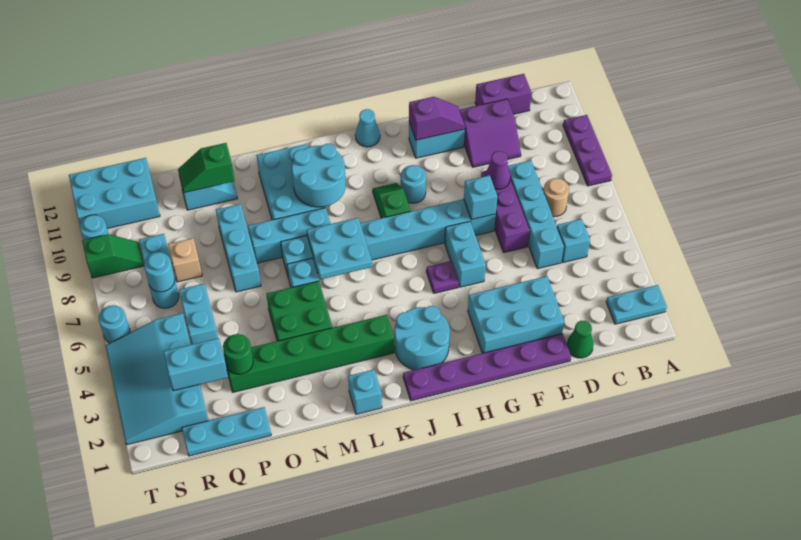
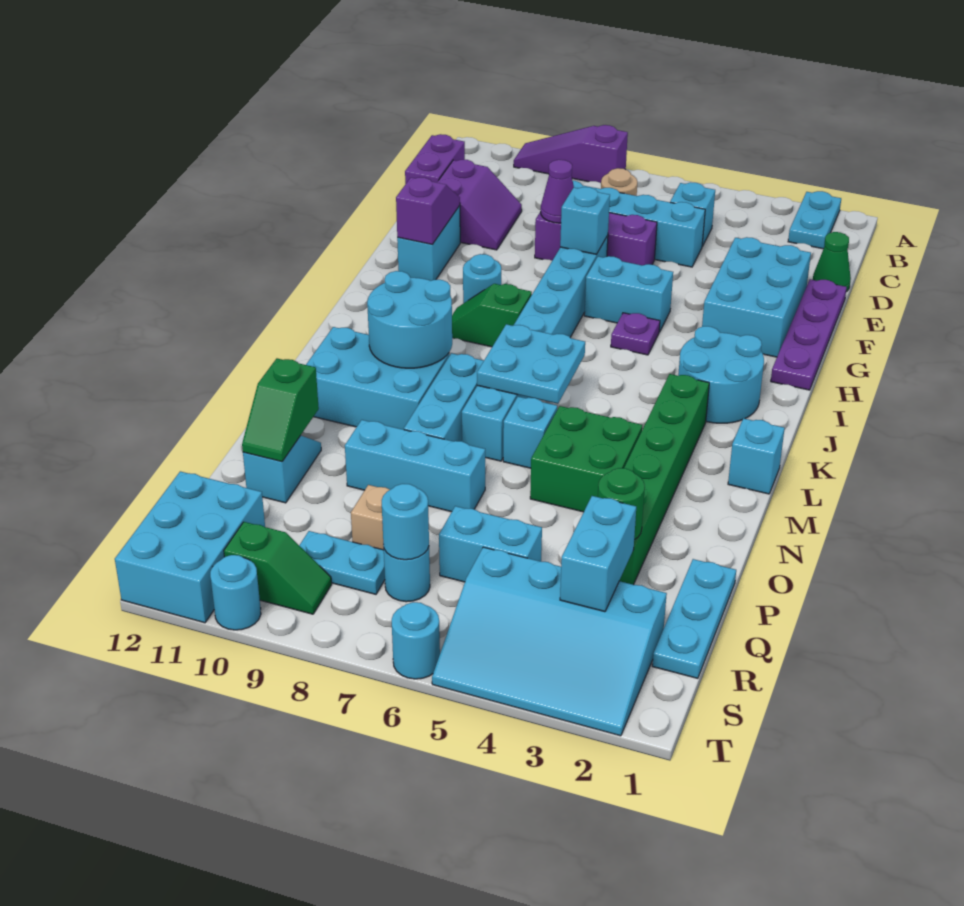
purple plate A8:A10 level 1 -> purple slope A8:A10 level 1 top 8
purple plate E1:J1 level 1 -> purple plate E1:H1 level 1
cyan cone I12 level 1 -> none
green slope S9:T9 level 1 top T -> green slope S9:S10 level 1 top 10

